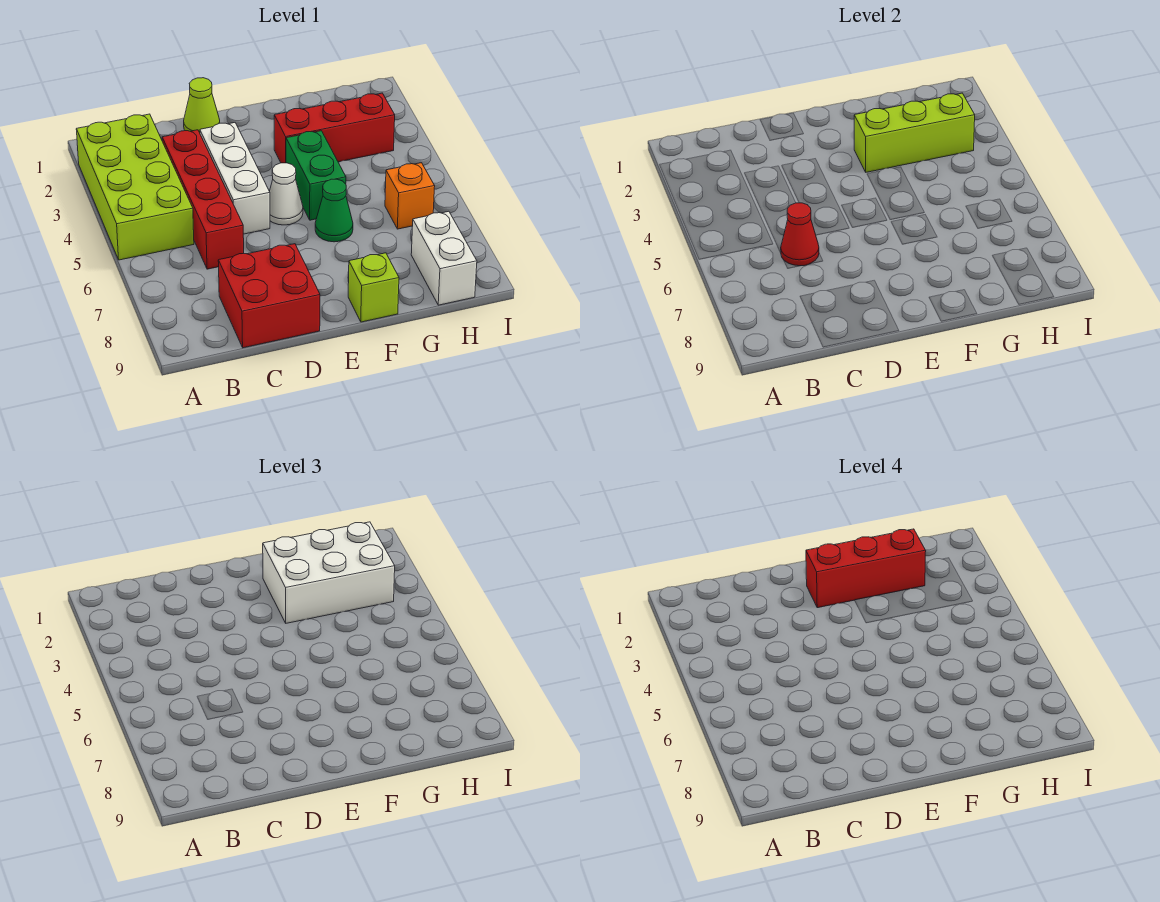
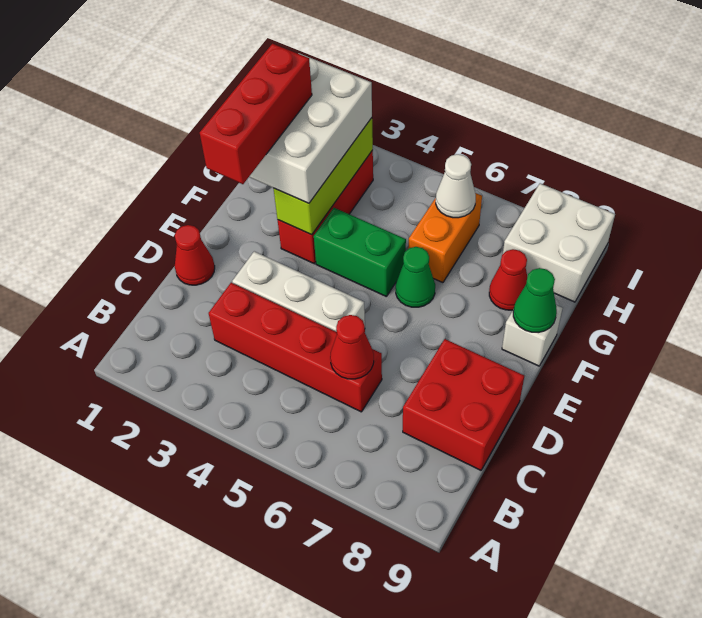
lime brick A2:B5 level 1 -> none
lime cone D1 level 1 -> red cone D1 level 1
white cone E5 level 1 -> white cone H6 level 2
lime brick F9 level 1 -> white brick F9 level 1
none -> green cone F9 level 2
none -> red cone G8 level 1
orange brick H6 level 1 -> orange brick G6:H6 level 1
white brick H8:H9 level 1 -> white brick H8:I9 level 1

